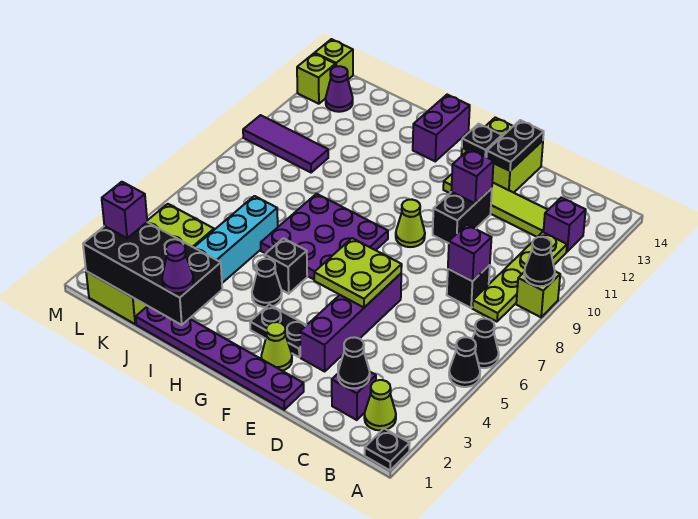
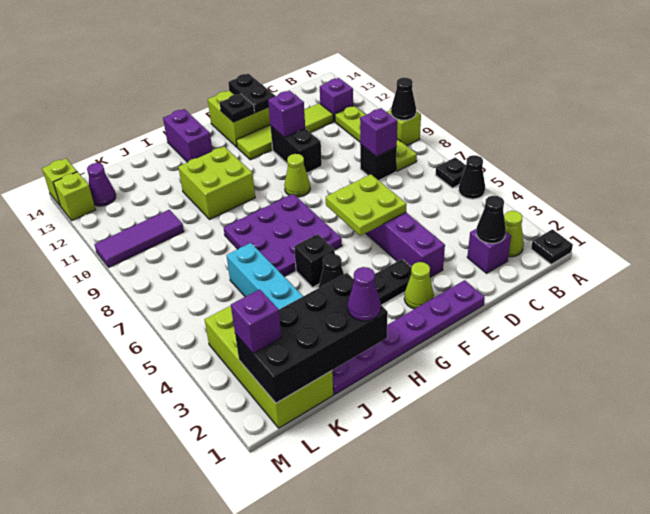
black cone A6 level 1 -> black plate A6 level 1
none -> lime brick H10:I11 level 1

